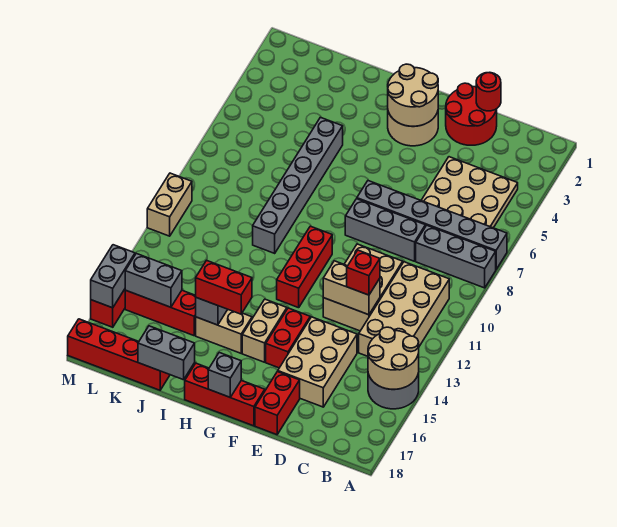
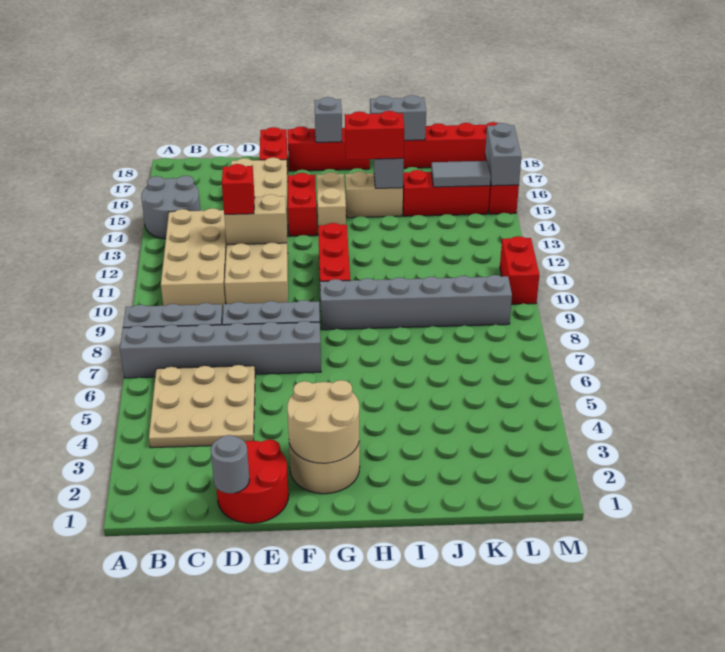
tan round brick A14:B15 level 2 -> none
red round brick D1 level 2 -> grey round brick D1 level 2
grey brick I5:I10 level 1 -> grey brick G9:L9 level 1
grey brick K15:L15 level 2 -> grey tile K15:L15 level 2
tan brick M10:M11 level 1 -> red brick M10:M11 level 1

